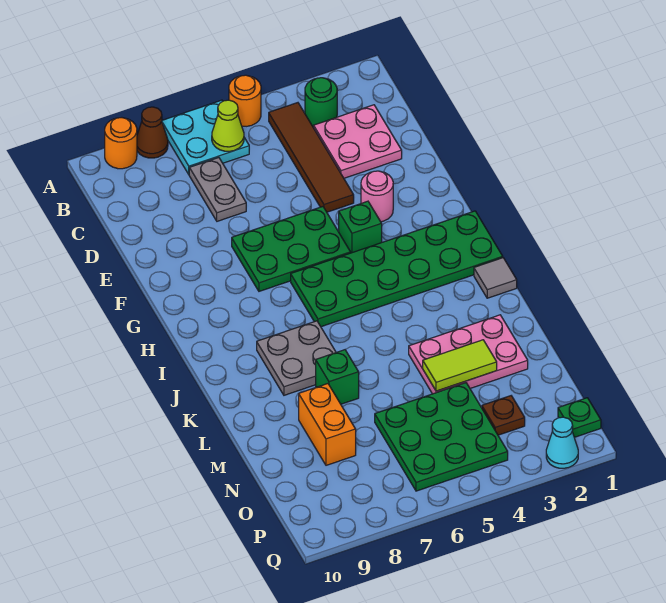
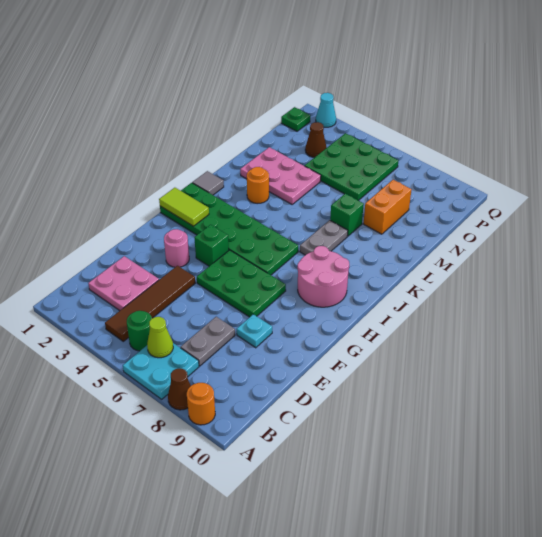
orange round brick A5 level 1 -> orange round brick K3 level 1
green round brick B3 level 1 -> green round brick B5 level 1
none -> cyan plate E8 level 1
none -> pink round brick H8:I9 level 1
grey plate J7:K8 level 1 -> grey plate J7:K7 level 1
lime tile M3:M4 level 2 -> lime tile H1:H2 level 2
brown plate O3 level 1 -> brown cone O3 level 1

